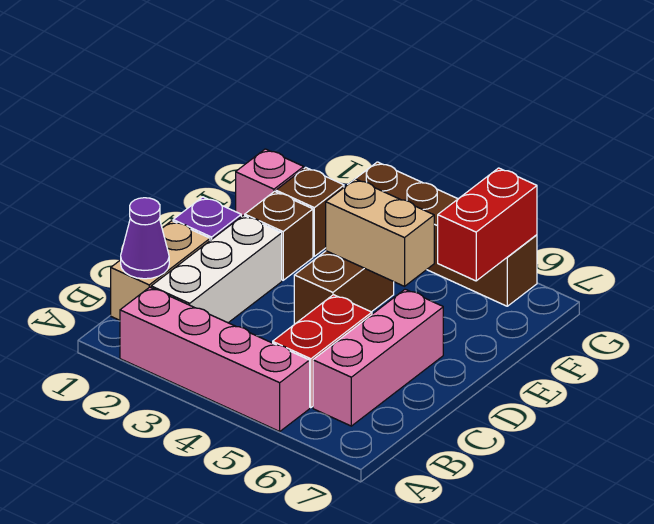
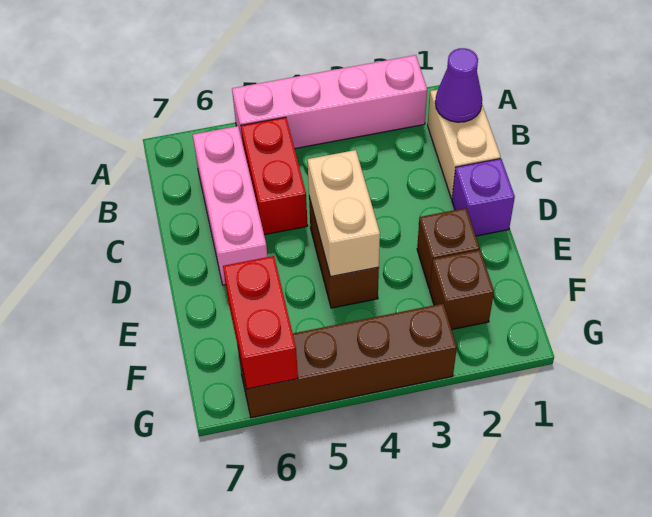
white brick B2:D2 level 1 -> none
tan brick E4:E5 level 2 -> tan brick D4:E4 level 2
pink brick F1 level 1 -> none

